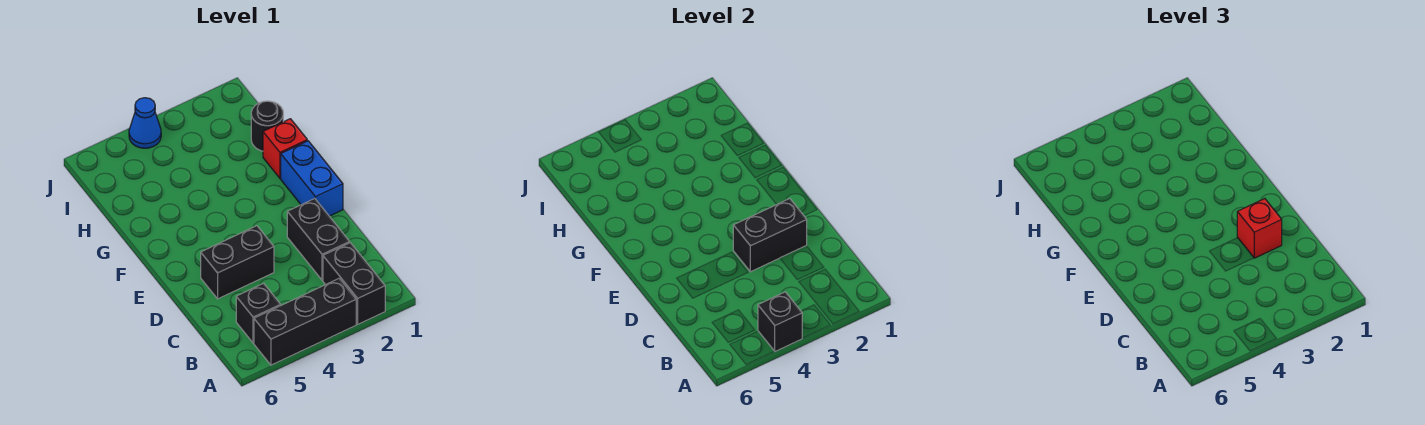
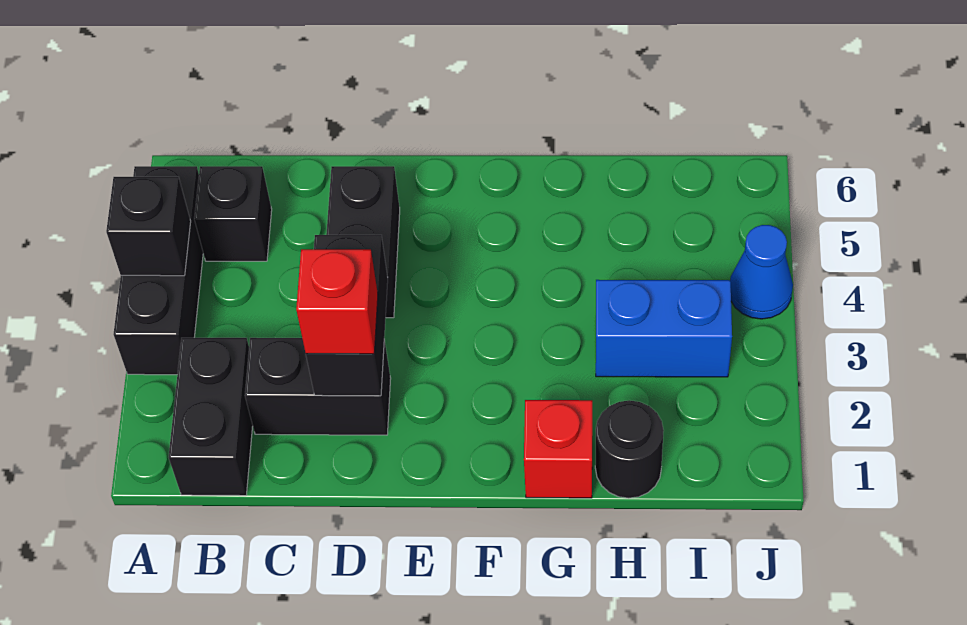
black brick A2:B2 level 1 -> black brick B1:B2 level 1
blue brick E1:F1 level 1 -> blue brick H3:I3 level 1

